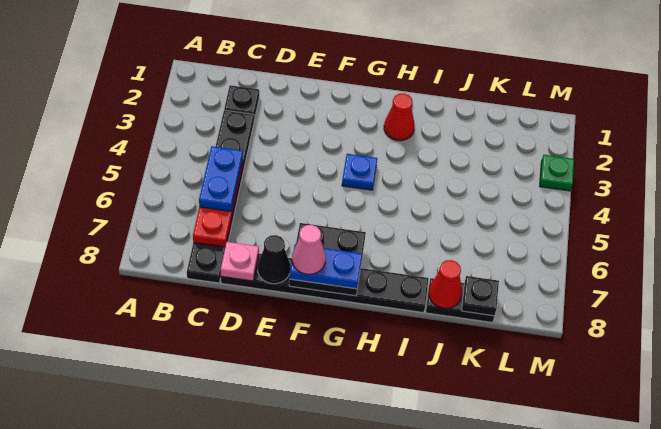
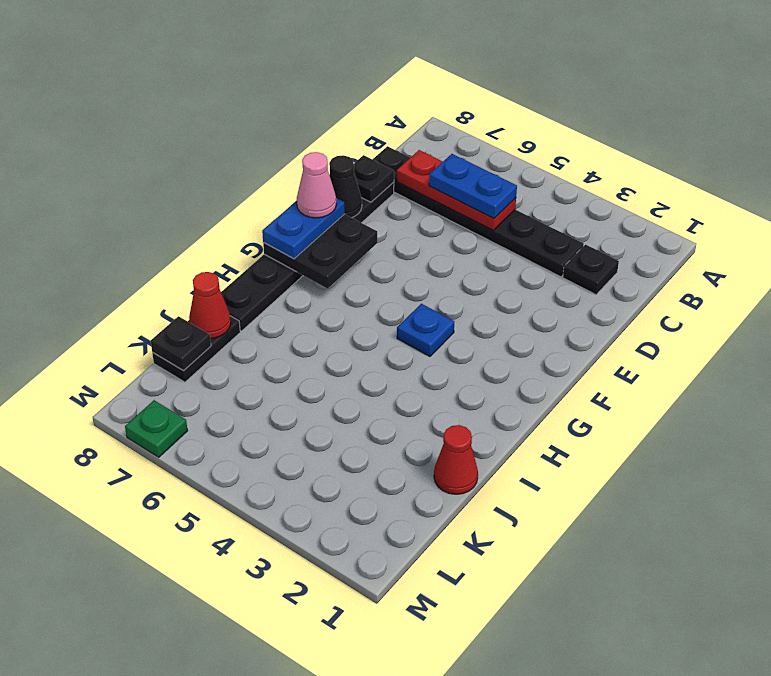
pink plate D8 level 2 -> black plate D8 level 2
red cone H2 level 1 -> red cone J1 level 1
green plate M3 level 1 -> green plate M7 level 1

